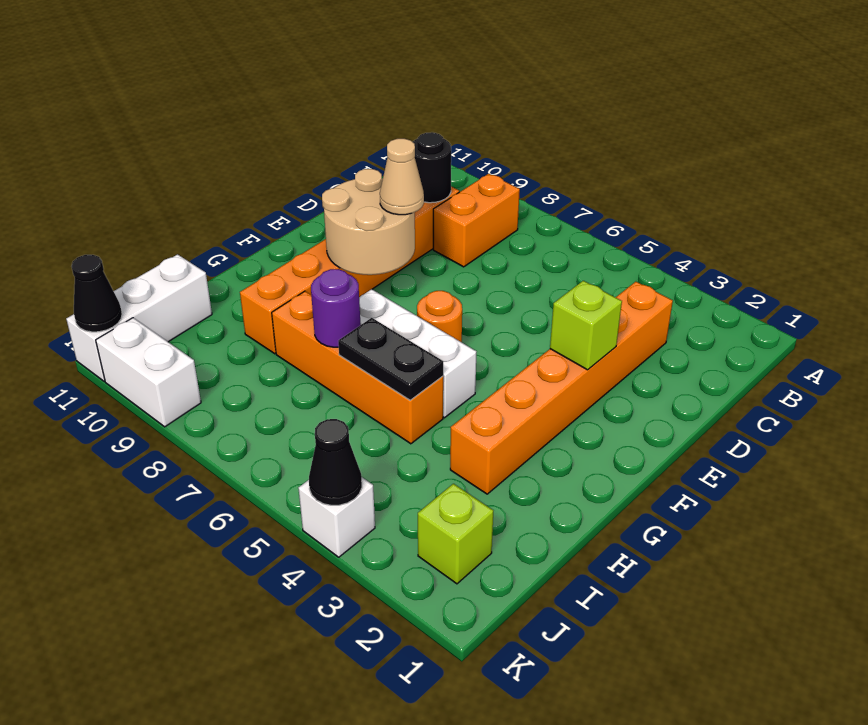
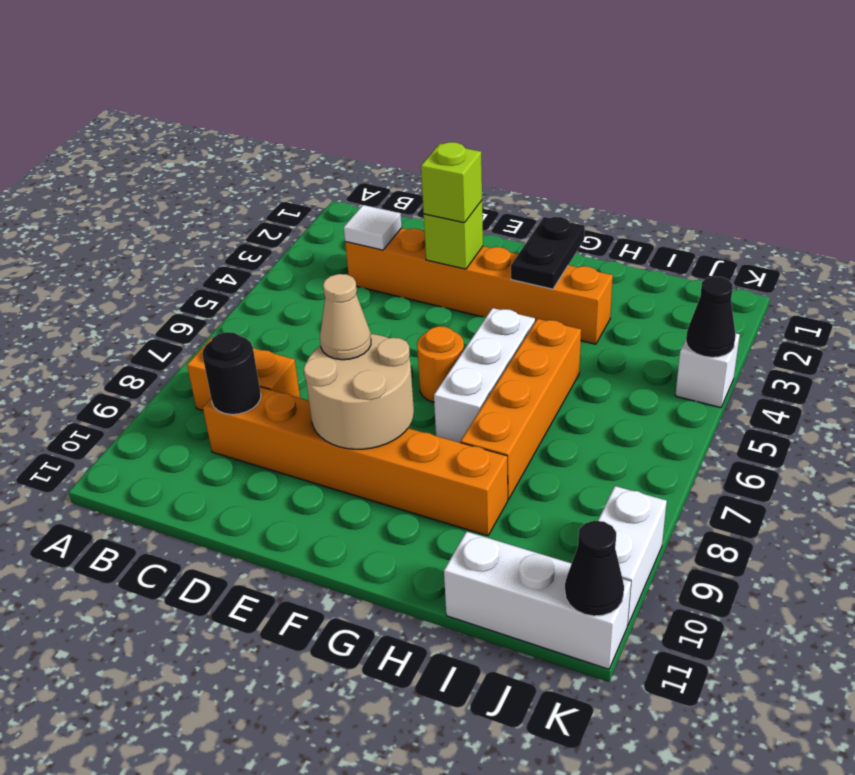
none -> white tile C3 level 2
black plate H5:H6 level 2 -> black plate G2:G3 level 2
purple round brick H7 level 2 -> none
lime brick J2 level 1 -> lime brick E3 level 3

